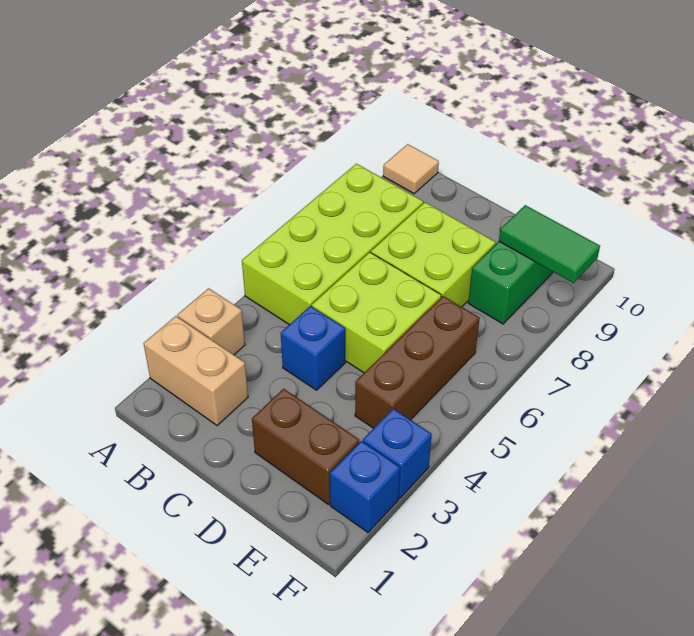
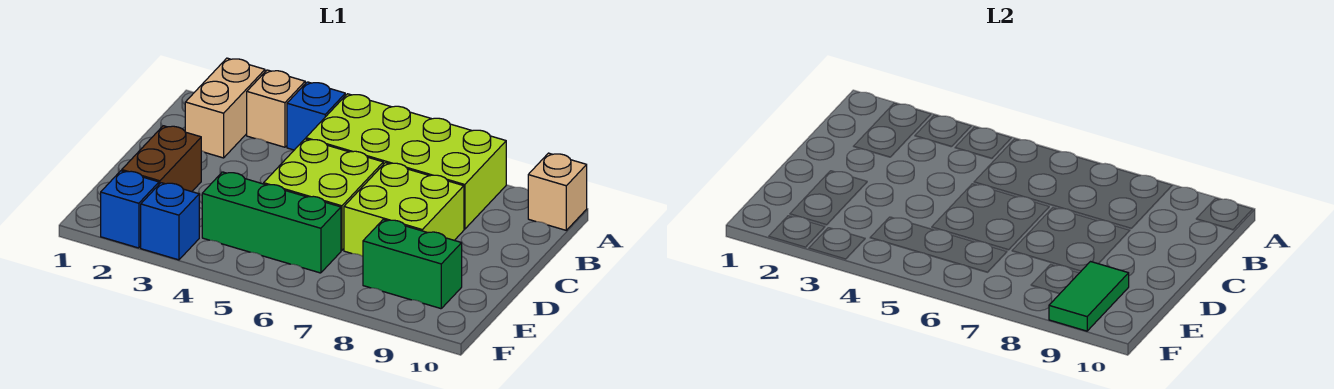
tan tile A10 level 1 -> tan brick A10 level 1
blue brick C4 level 1 -> blue brick A4 level 1
brown brick E4:E6 level 1 -> green brick E4:E6 level 1

